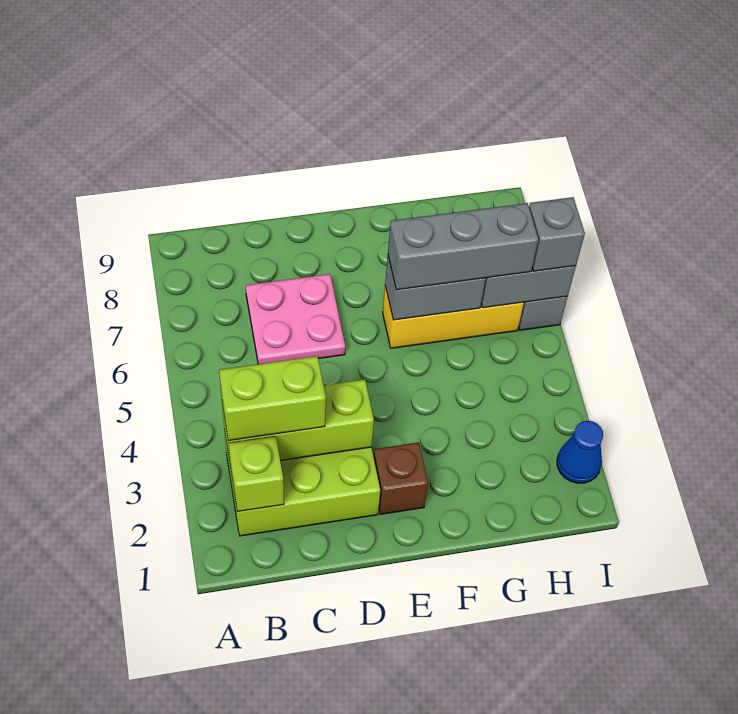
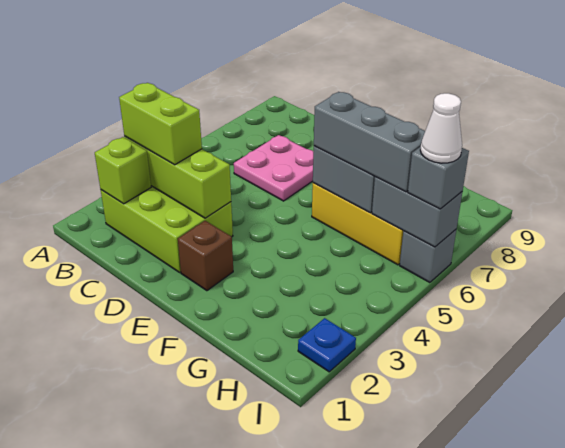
blue cone I2 level 1 -> blue plate I2 level 1
none -> white cone I6 level 4

